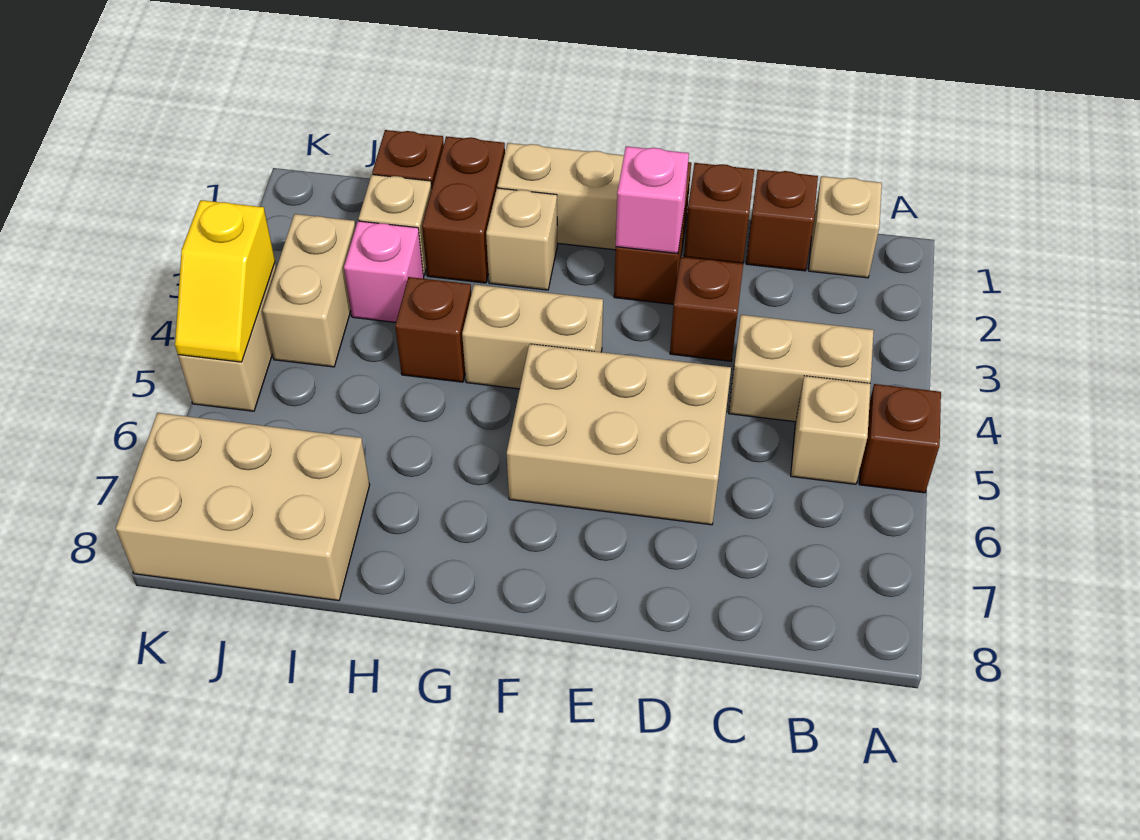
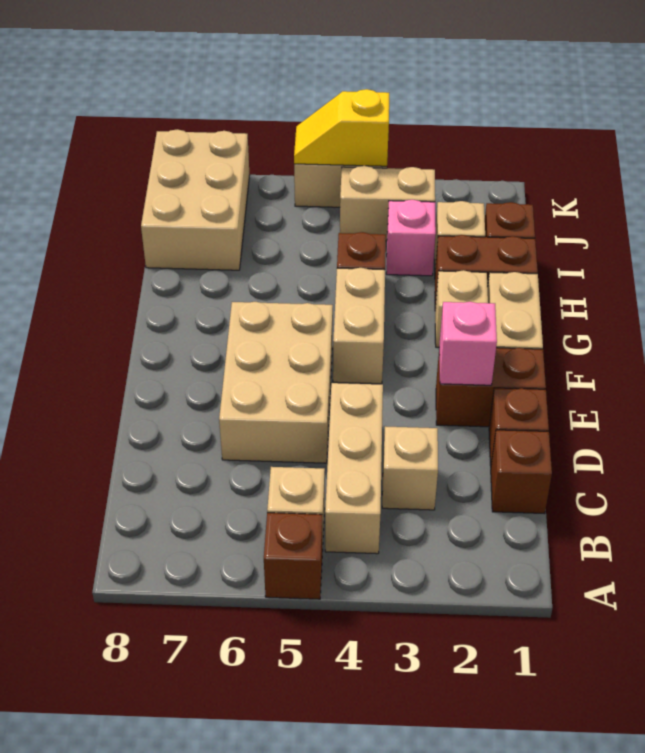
tan brick B1 level 1 -> tan brick C3 level 1
tan brick B4:C4 level 1 -> tan brick B4:D4 level 1
brown brick D3 level 1 -> none

